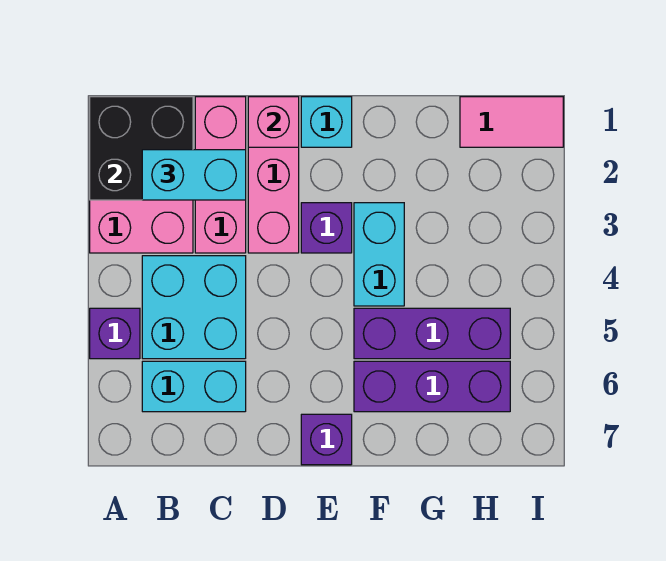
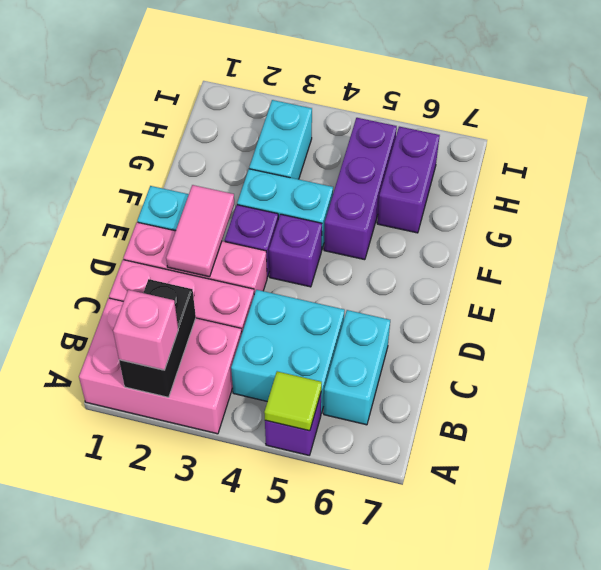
black brick A1:B2 level 2 -> black brick A2:B2 level 2
none -> lime tile A5 level 2
cyan brick B2:C2 level 3 -> cyan brick G3:H3 level 1
pink brick D1 level 2 -> pink brick A2 level 3
purple brick E7 level 1 -> purple brick E4 level 1
purple brick F6:H6 level 1 -> purple brick G6:H6 level 1
pink tile H1:I1 level 1 -> pink tile D2:E2 level 2

